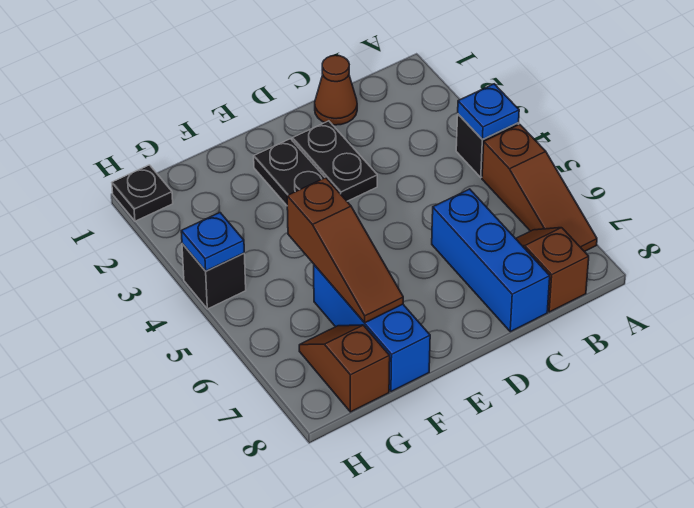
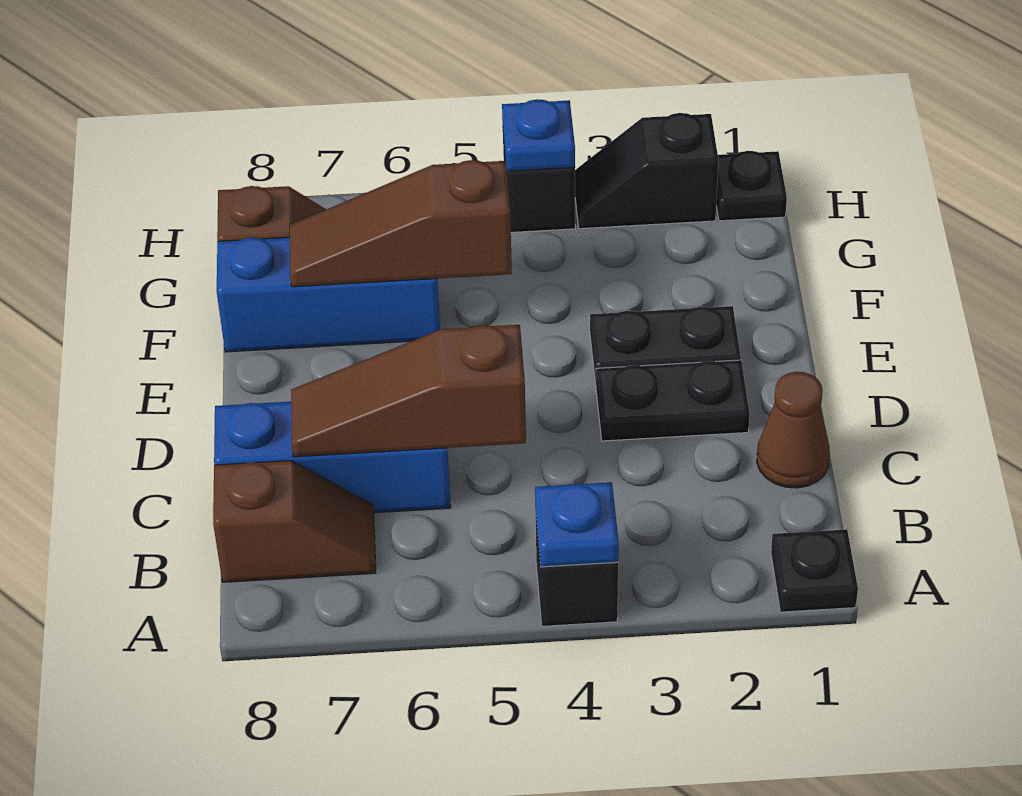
none -> black plate A1 level 1
brown slope A5:A7 level 1 top 5 -> brown slope C5:C7 level 2 top 5
none -> black slope H2:H3 level 1 top 2

